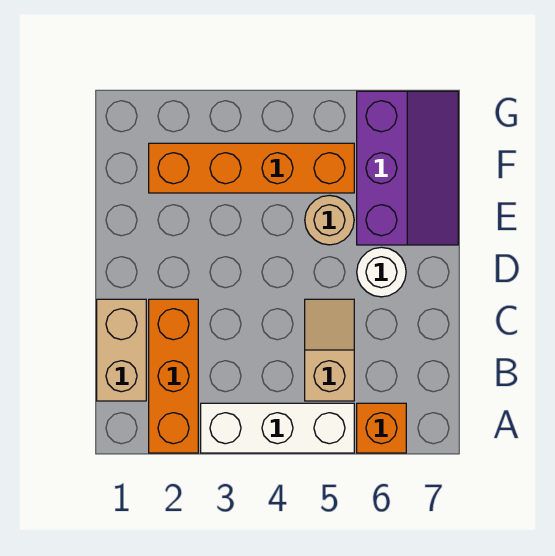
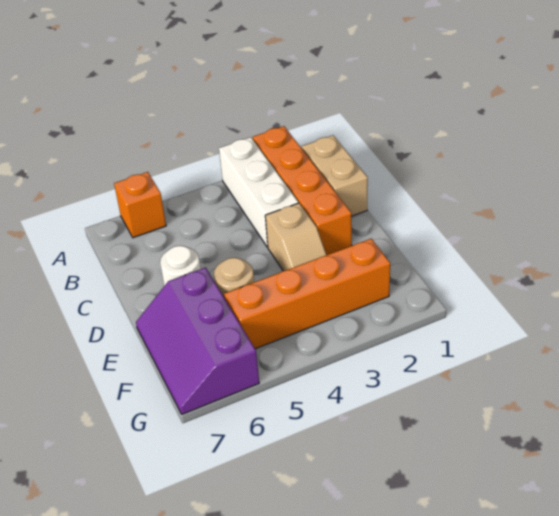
orange brick A2:C2 level 1 -> orange brick A2:D2 level 1
white brick A3:A5 level 1 -> white brick A3:C3 level 1
tan slope B5:C5 level 1 top B -> tan slope D3:E3 level 1 top D

